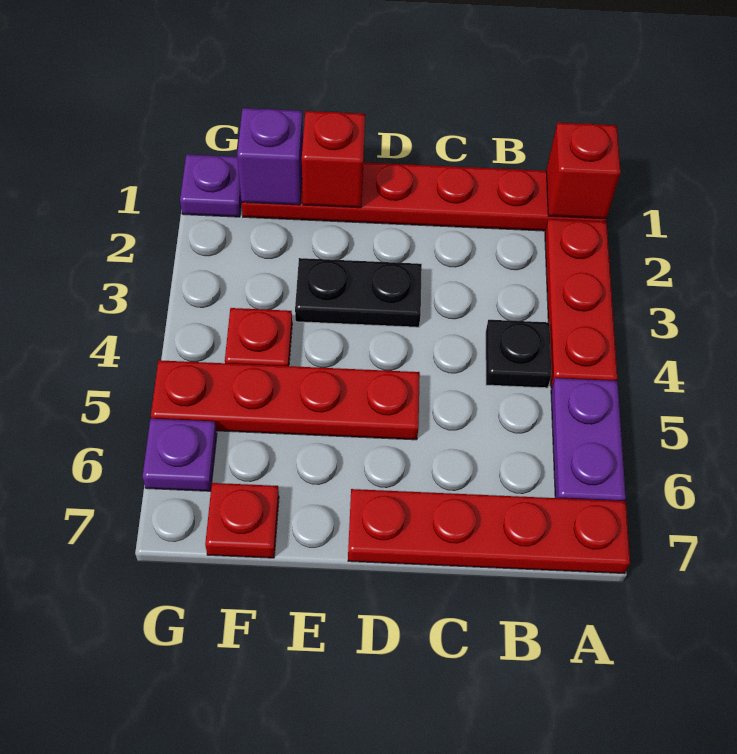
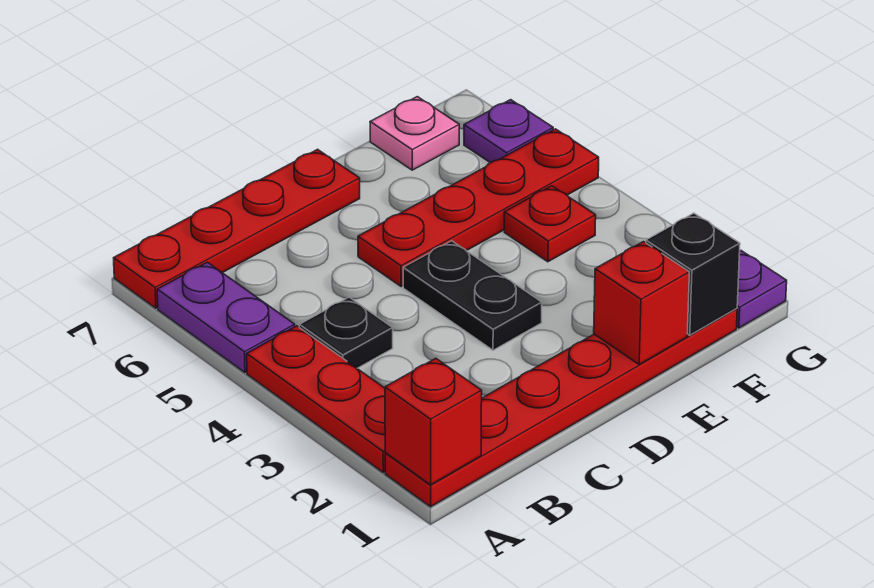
black plate D3:E3 level 1 -> black plate D3:D4 level 1
purple brick F1 level 2 -> black brick F1 level 2
red plate F7 level 1 -> pink plate F7 level 1

